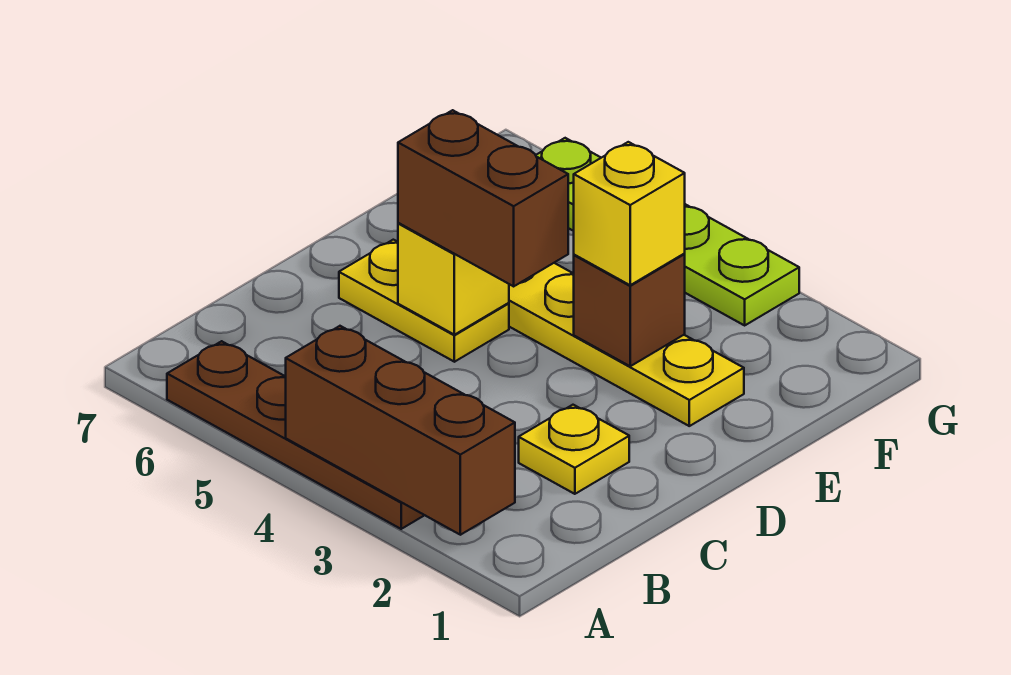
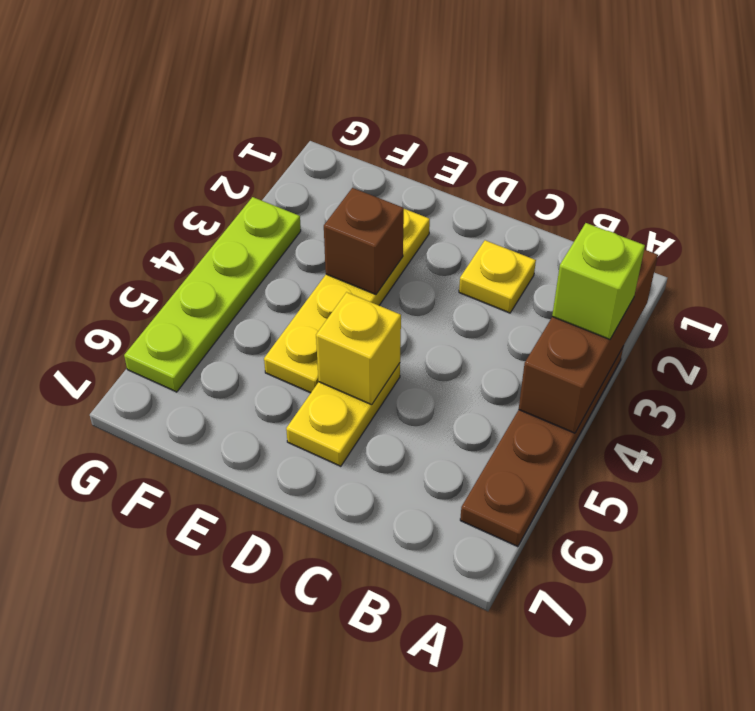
none -> lime brick A3 level 3
brown brick D4:D5 level 3 -> none
yellow brick E3 level 3 -> none

